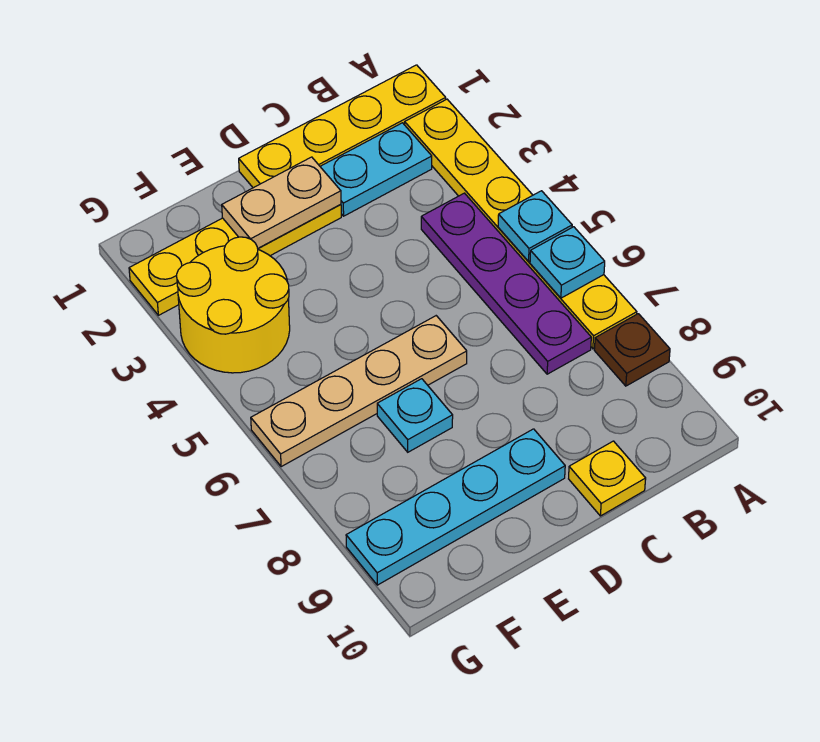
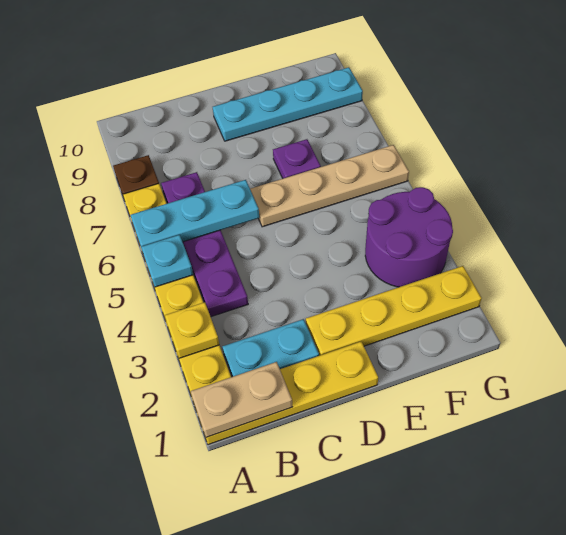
cyan plate A6 level 2 -> cyan plate A6:C6 level 2
yellow plate C10 level 1 -> yellow plate A3 level 2
tan plate D2:E2 level 2 -> tan plate A1:B1 level 2
cyan plate E7 level 1 -> purple plate E7 level 1
yellow round brick F3:G4 level 1 -> purple round brick F3:G4 level 1

